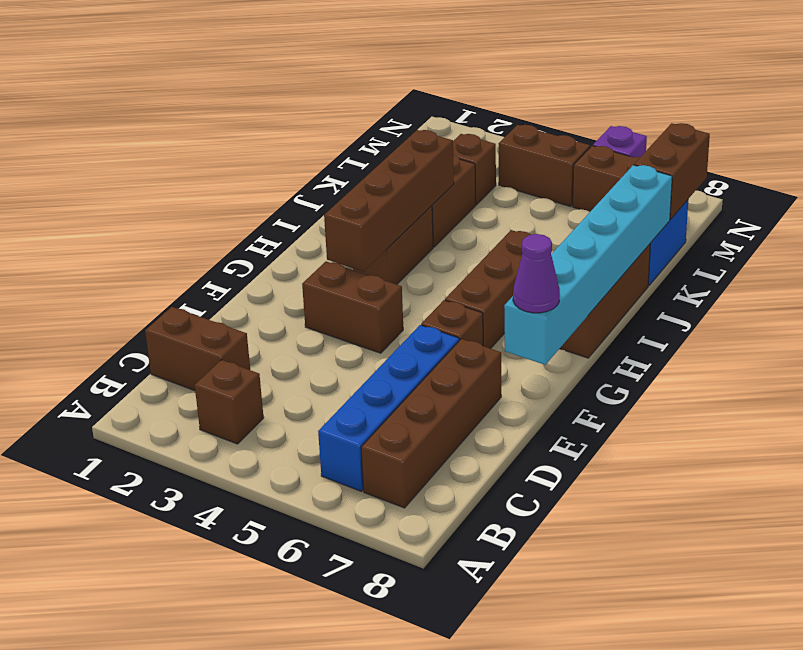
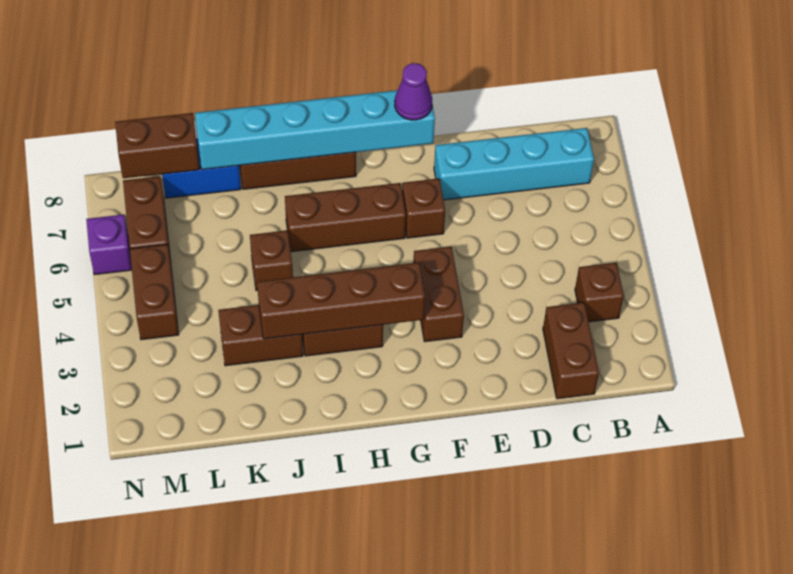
blue brick B6:E6 level 1 -> none
brown brick B7:E7 level 1 -> cyan brick B7:E7 level 1
brown brick L3 level 1 -> brown brick J5 level 1

